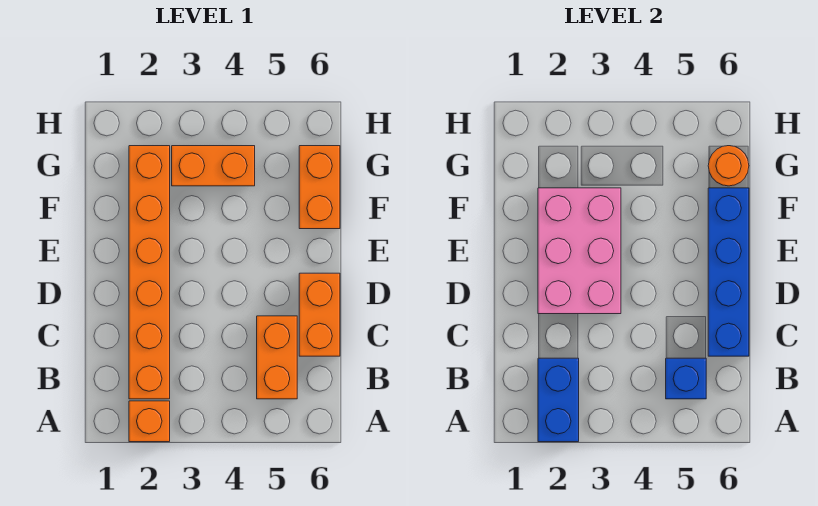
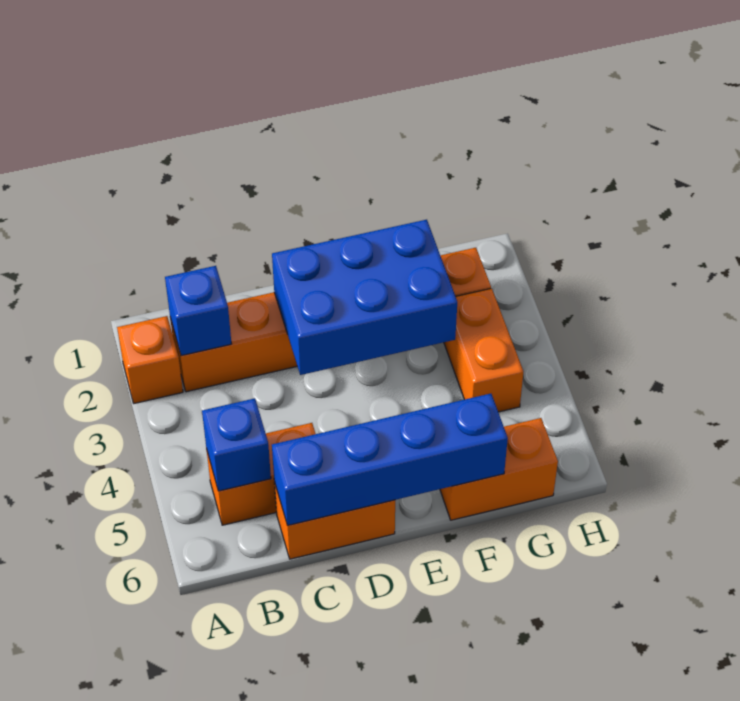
blue brick A2:B2 level 2 -> blue brick B2 level 2
pink brick D2:F3 level 2 -> blue brick D2:F3 level 2
orange round brick G6 level 2 -> none

